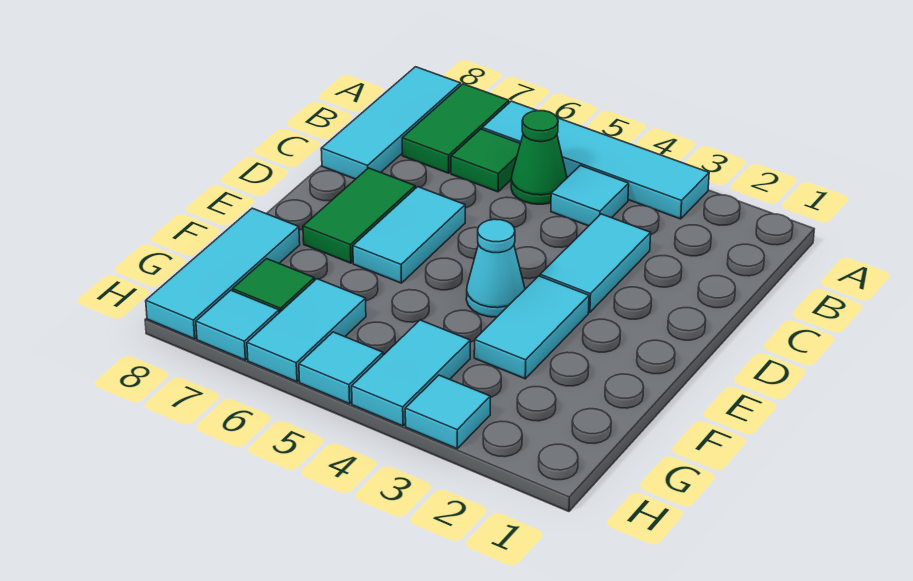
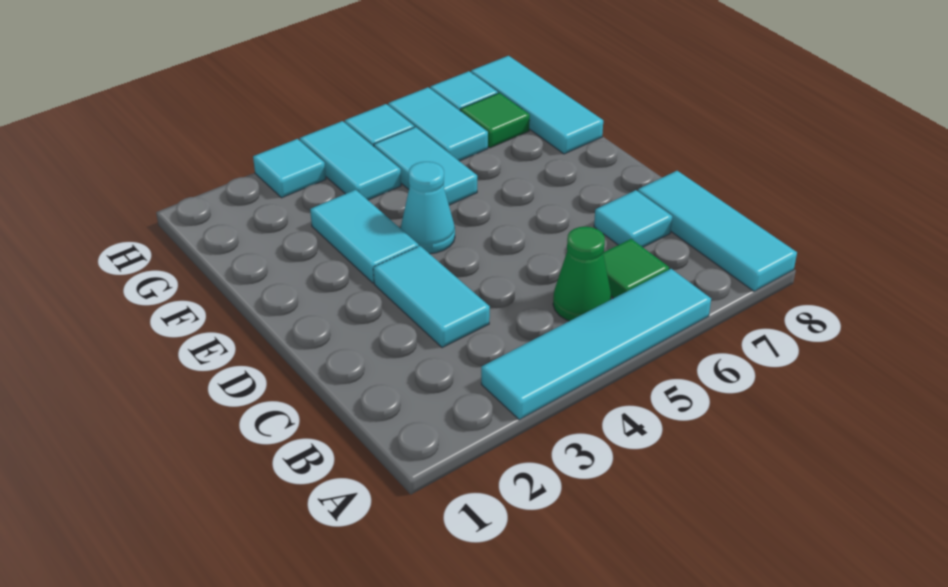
green tile A7:B7 level 1 -> none
cyan tile B4 level 1 -> cyan tile C7 level 1
cyan tile D6:E6 level 1 -> cyan tile F5:G5 level 1
green tile D7:E7 level 1 -> none

